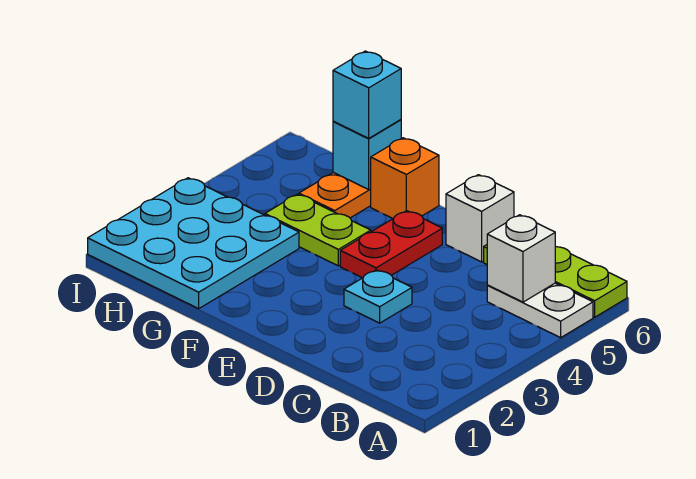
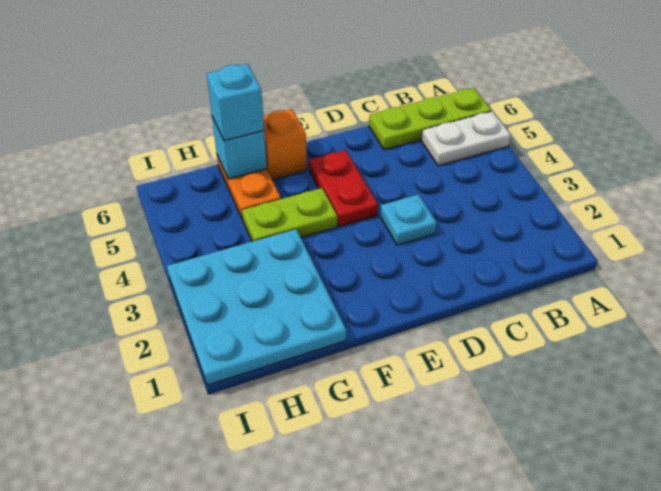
white brick B5 level 2 -> none
white brick D6 level 1 -> none

